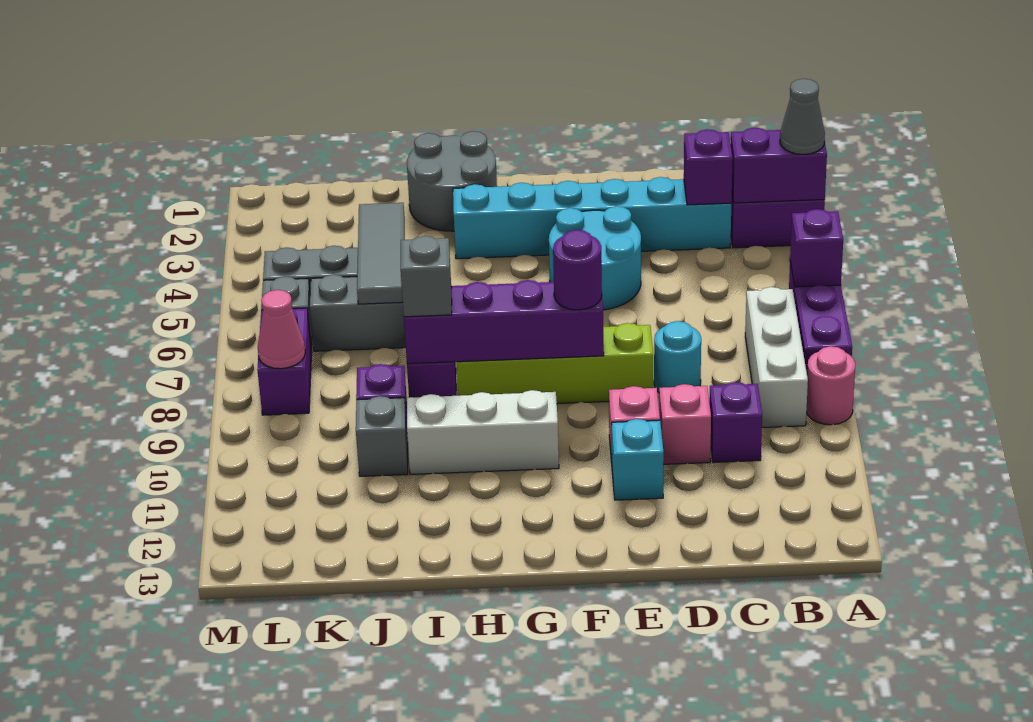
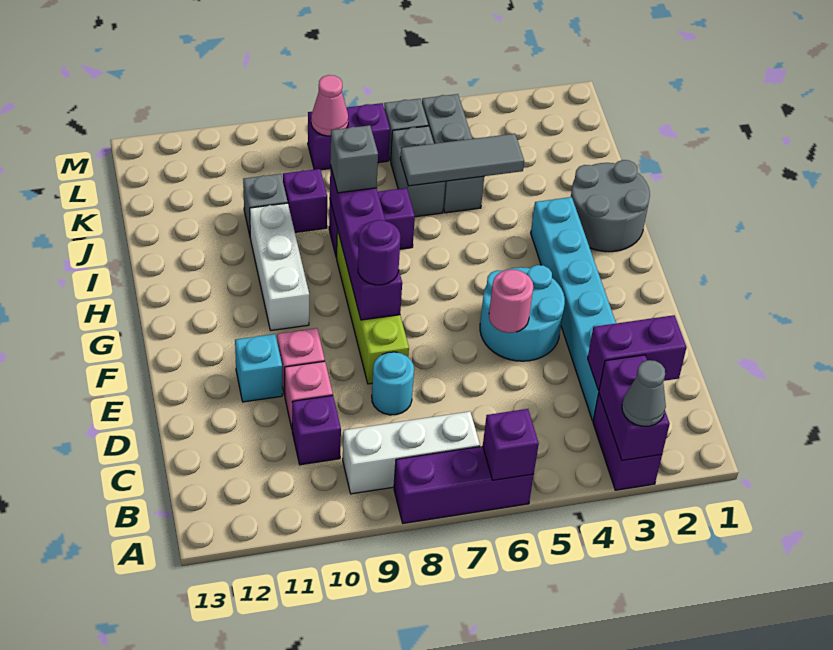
pink round brick A9 level 1 -> pink round brick E5 level 2
purple brick C3 level 2 -> purple brick C2:C3 level 2

